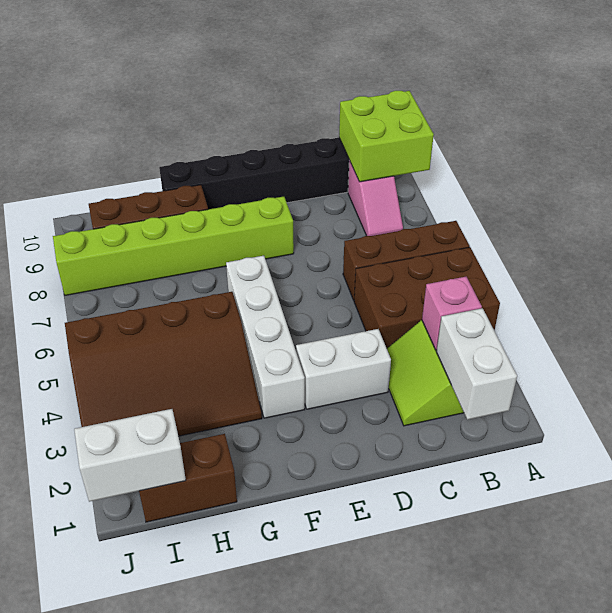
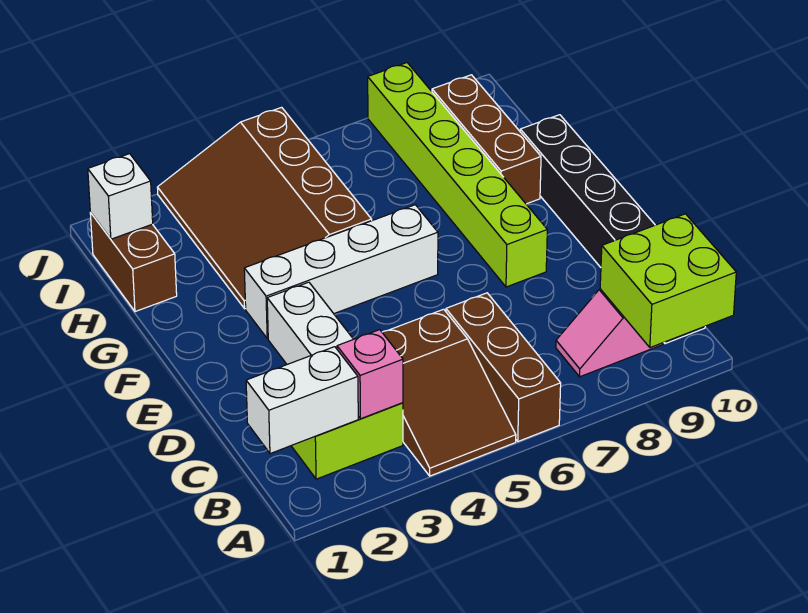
brown brick A4:C5 level 1 -> brown slope A4:C5 level 1 top C
white brick I1:J1 level 2 -> white brick I1 level 2

